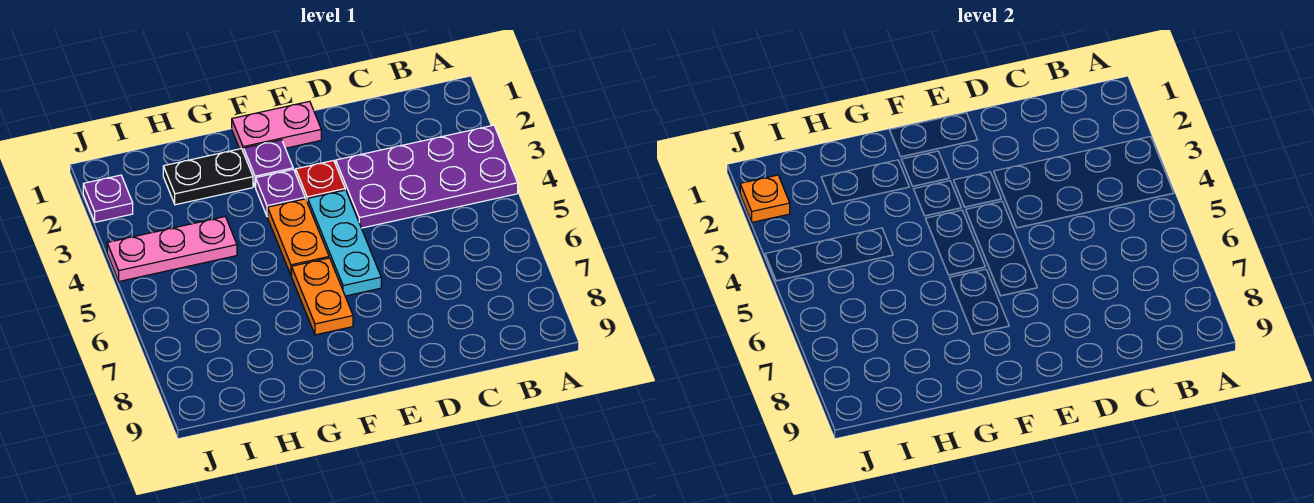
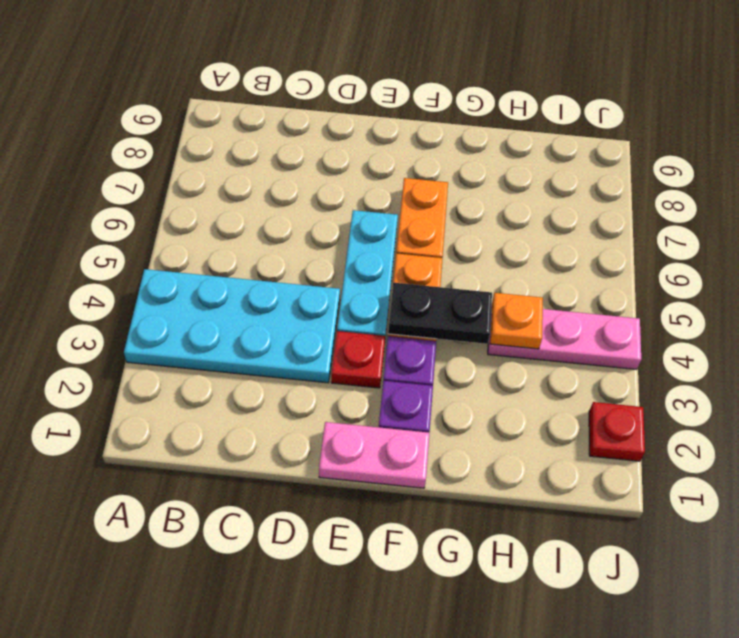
purple plate A3:D4 level 1 -> cyan plate A3:D4 level 1
black plate G2:H2 level 1 -> black plate F4:G4 level 2
purple plate J2 level 1 -> red plate J2 level 1
orange plate J2 level 2 -> orange plate H4 level 2

